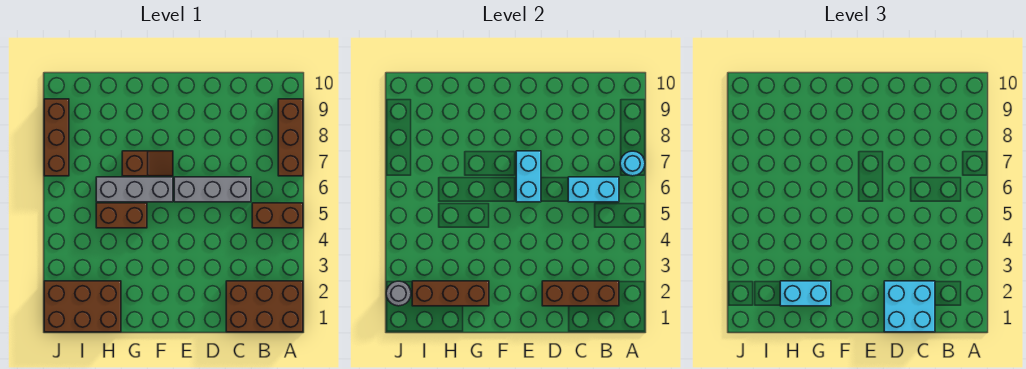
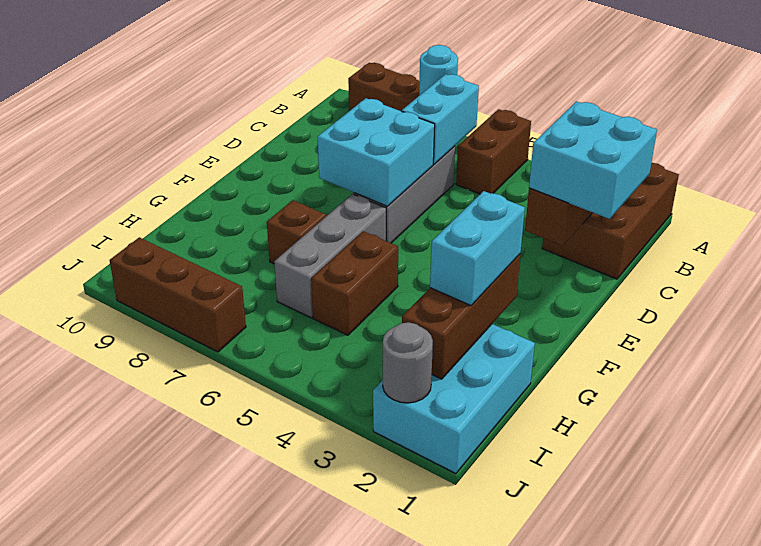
cyan brick E6:E7 level 2 -> cyan brick D6:E7 level 2
brown brick H1:J2 level 1 -> cyan brick H1:J2 level 1

